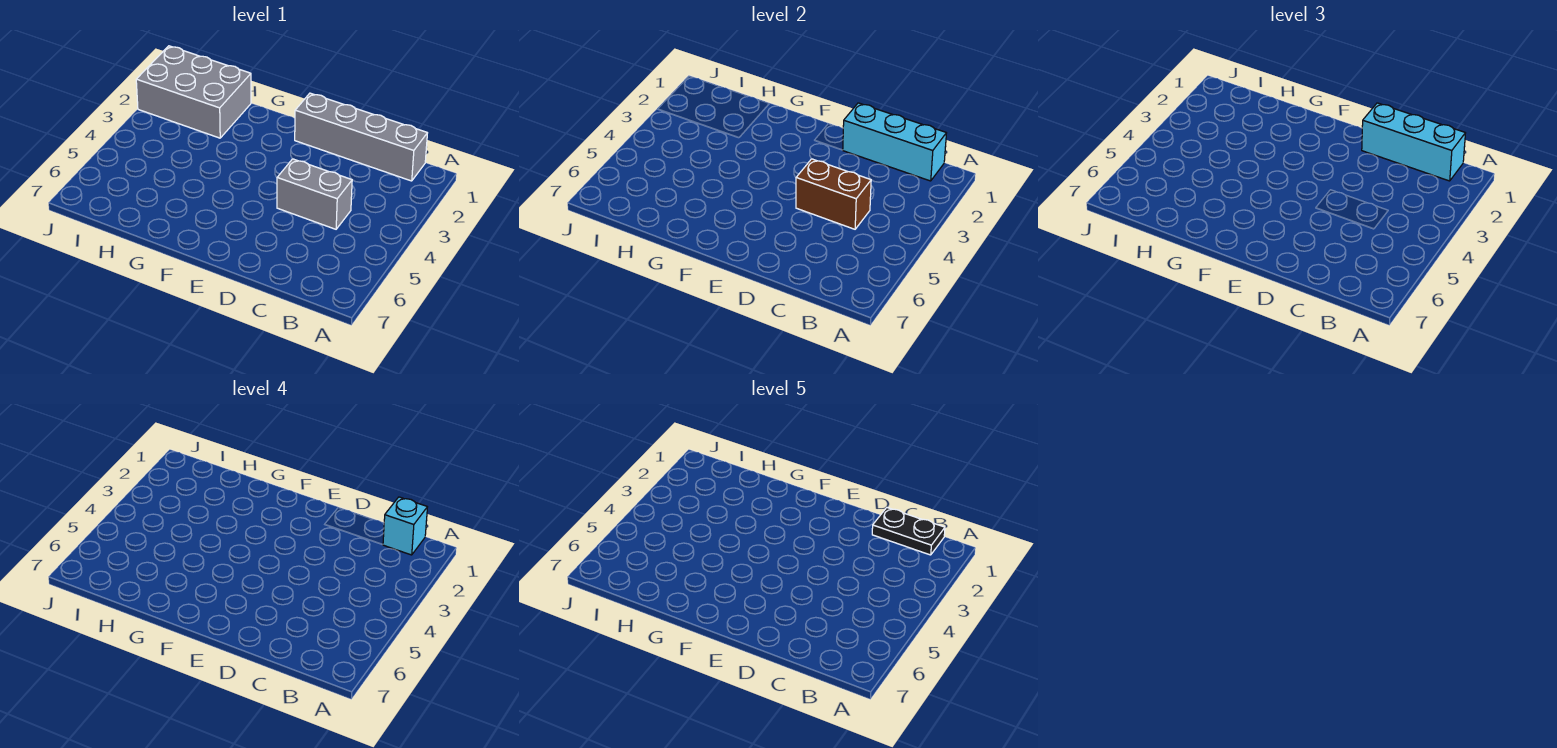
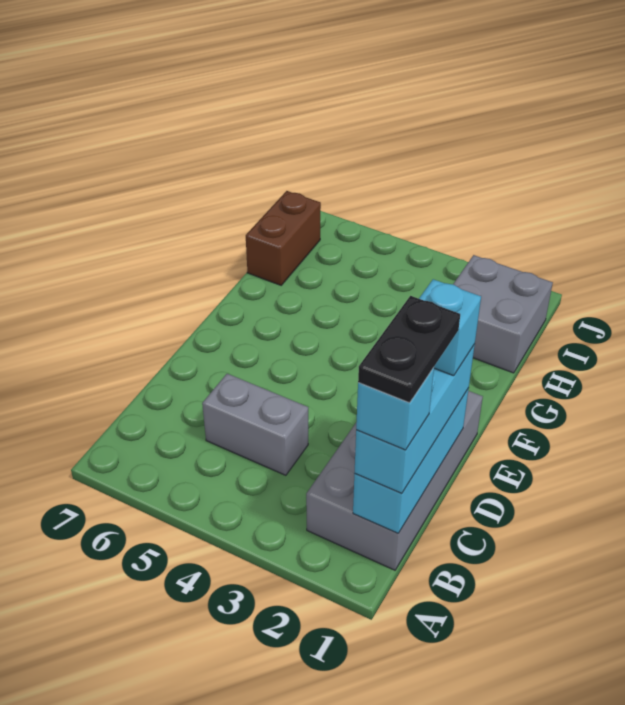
grey brick B1:E1 level 1 -> grey brick B1:E2 level 1
grey brick C4:D4 level 1 -> grey brick C4:C5 level 1
brown brick C4:D4 level 2 -> brown brick H7:I7 level 1
none -> cyan brick D1 level 4
grey brick H1:J2 level 1 -> grey brick H1:I2 level 1

